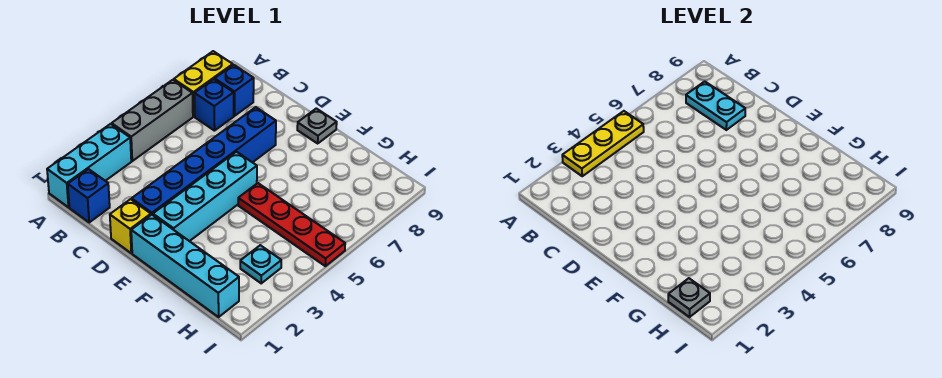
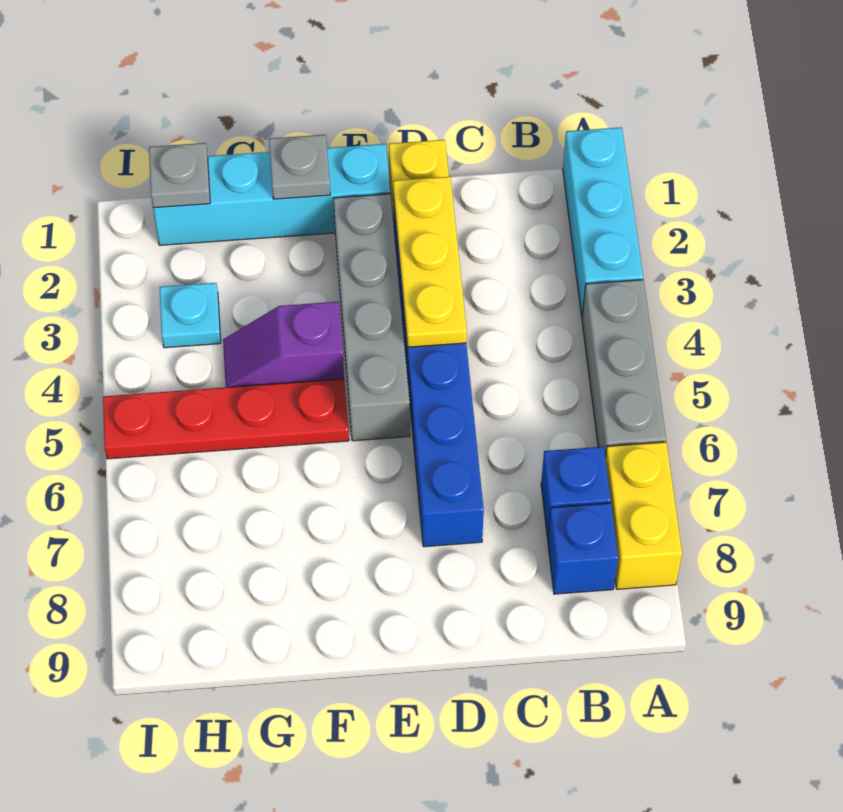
yellow plate A3:A5 level 2 -> yellow plate D2:D4 level 2
blue brick B1 level 1 -> none
cyan plate B8:C8 level 2 -> none
cyan brick E2:E5 level 1 -> grey brick E2:E5 level 1
grey plate E9 level 1 -> grey plate F1 level 2
none -> purple slope F4:G4 level 1 top F

